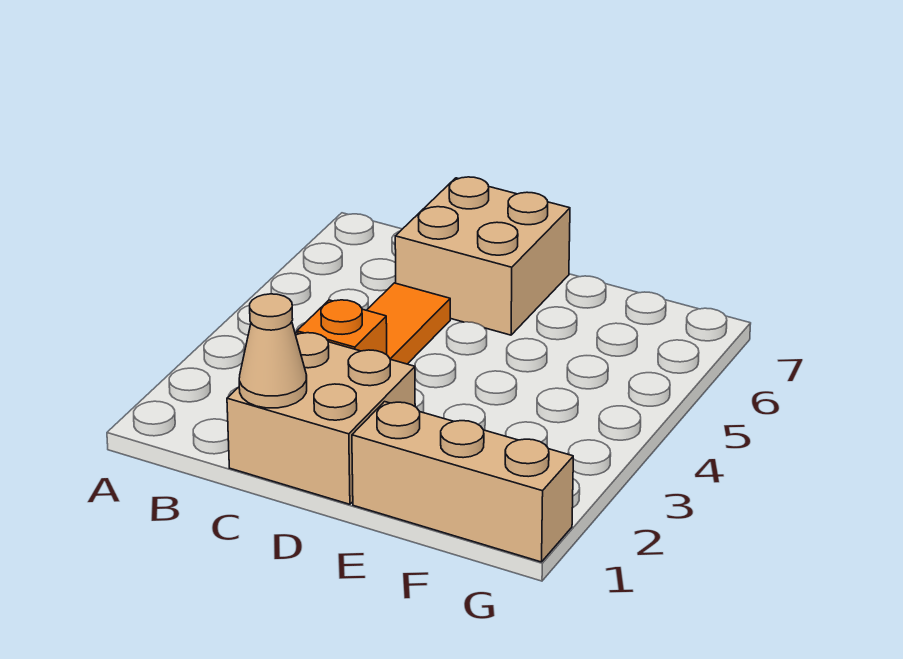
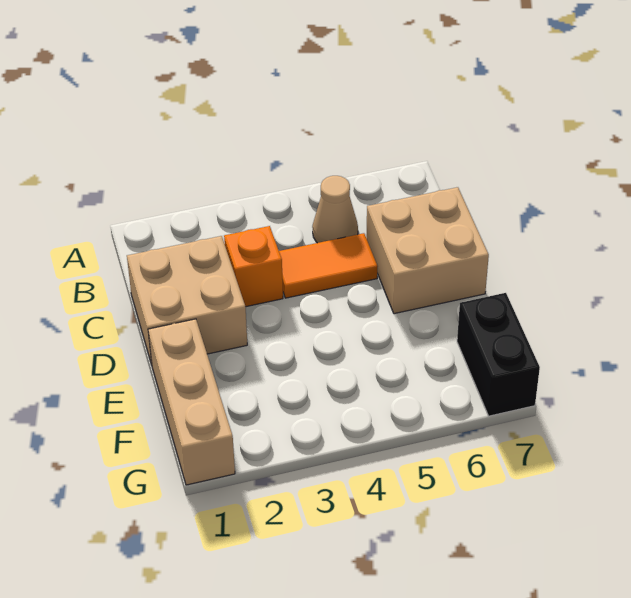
tan cone C1 level 2 -> tan cone B5 level 1
none -> black brick F7:G7 level 1

